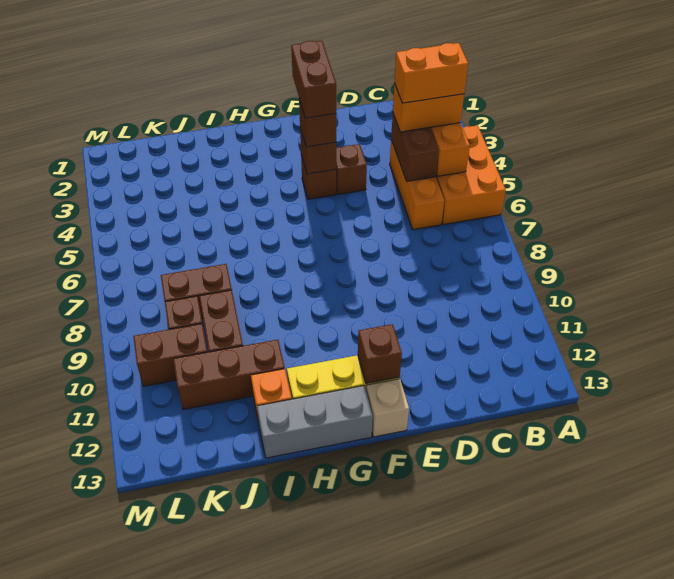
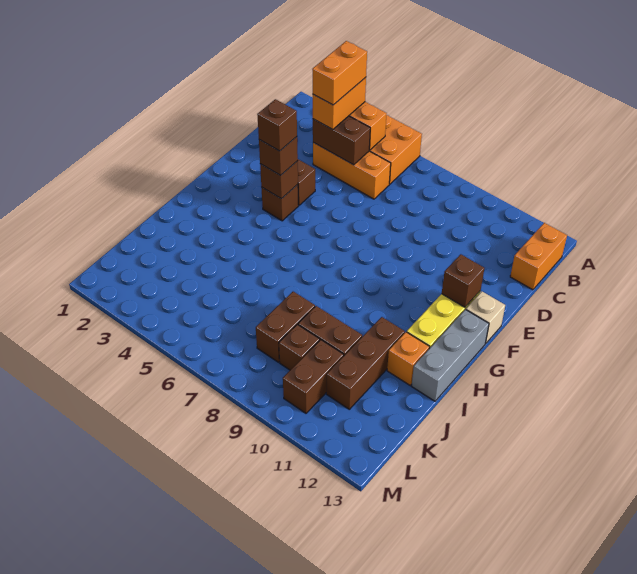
none -> orange brick B13:C13 level 1
brown brick F3:F4 level 4 -> brown brick F4 level 4

